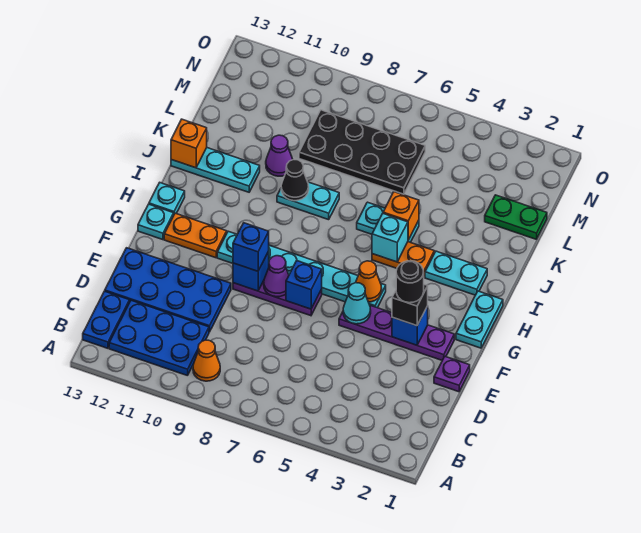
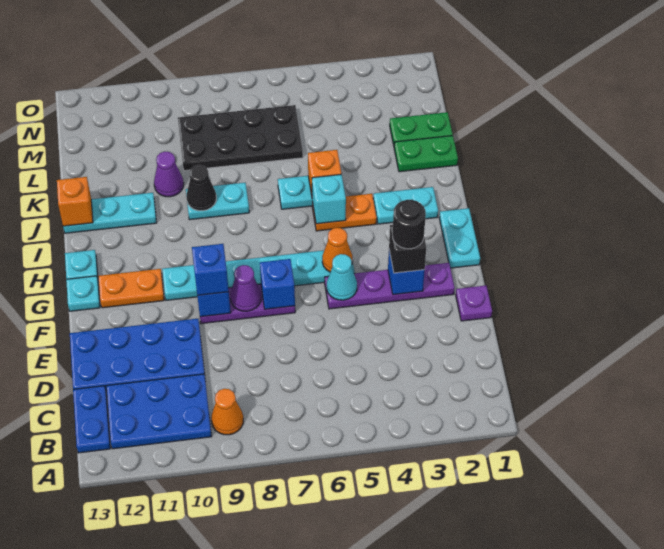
none -> green plate K1:K2 level 1

